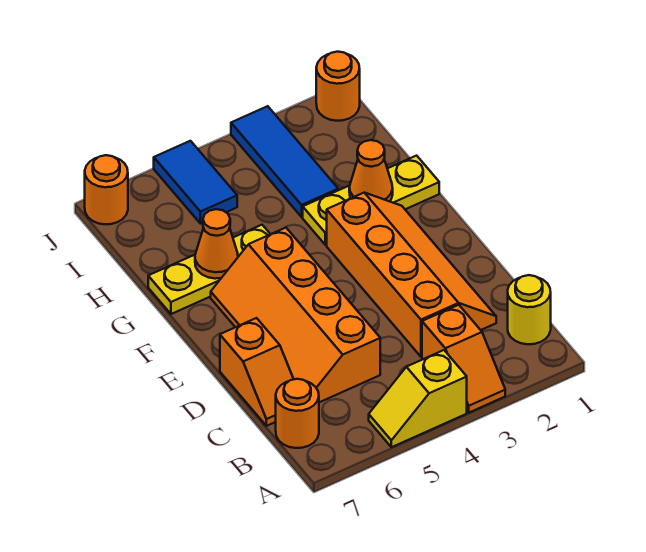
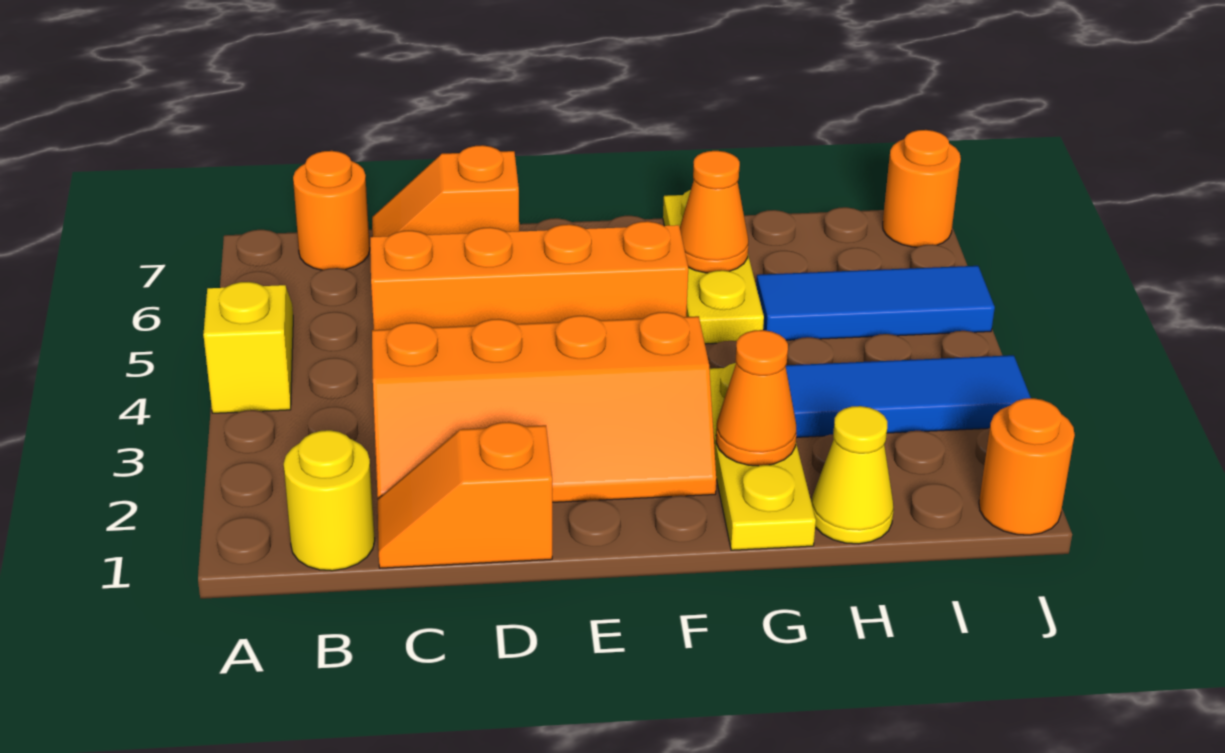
orange slope A3:B3 level 1 top B -> orange slope C1:D1 level 1 top D
none -> yellow cone H1 level 1
blue tile I5:J5 level 1 -> blue tile H5:J5 level 1

